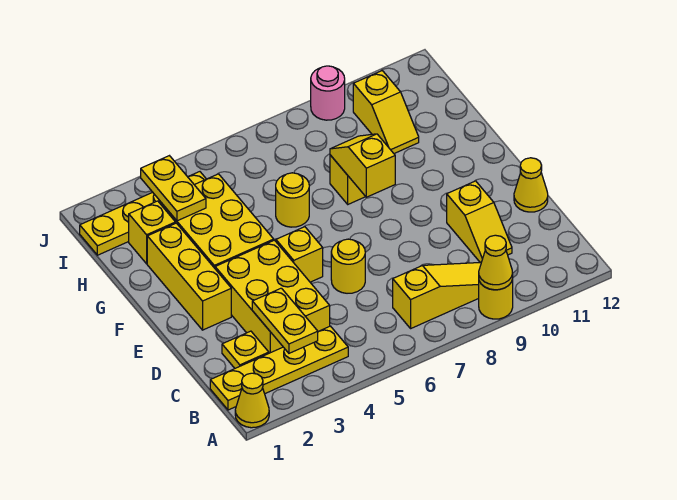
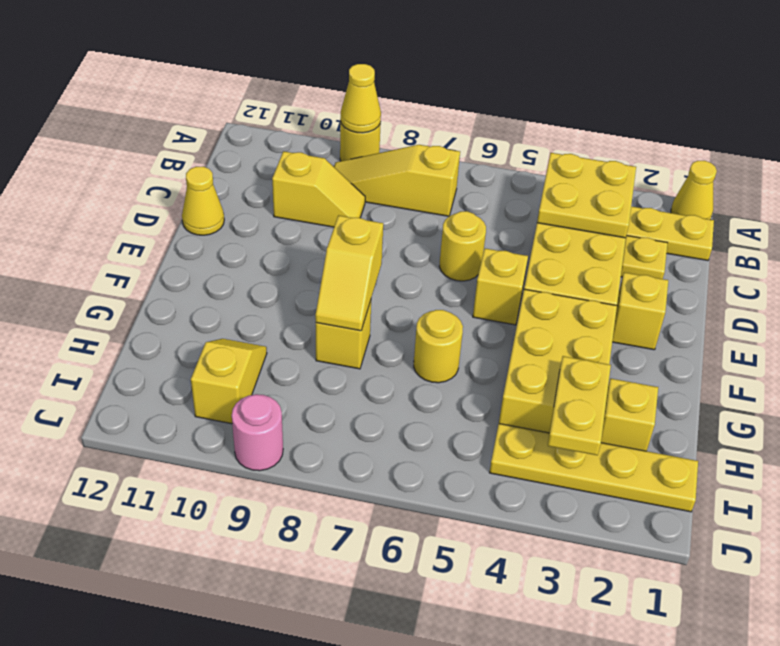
yellow plate B3:C3 level 2 -> yellow plate B3:C4 level 2
yellow slope C10:D10 level 1 top D -> yellow slope C9:C10 level 1 top 10
yellow brick E2:G2 level 1 -> yellow brick E2 level 1

